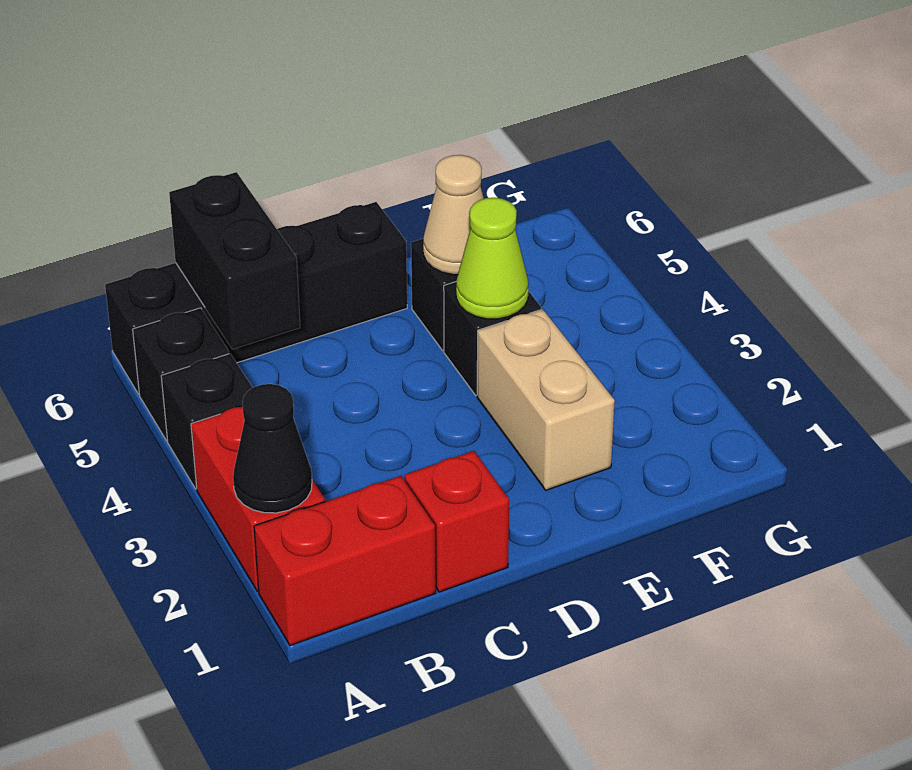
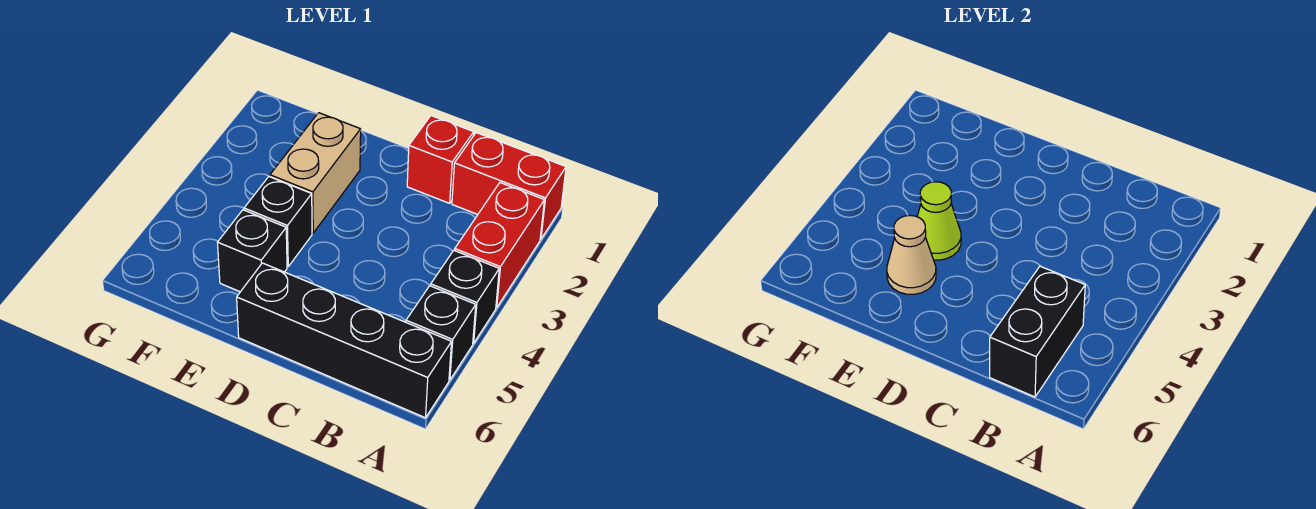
black cone A2 level 2 -> none

